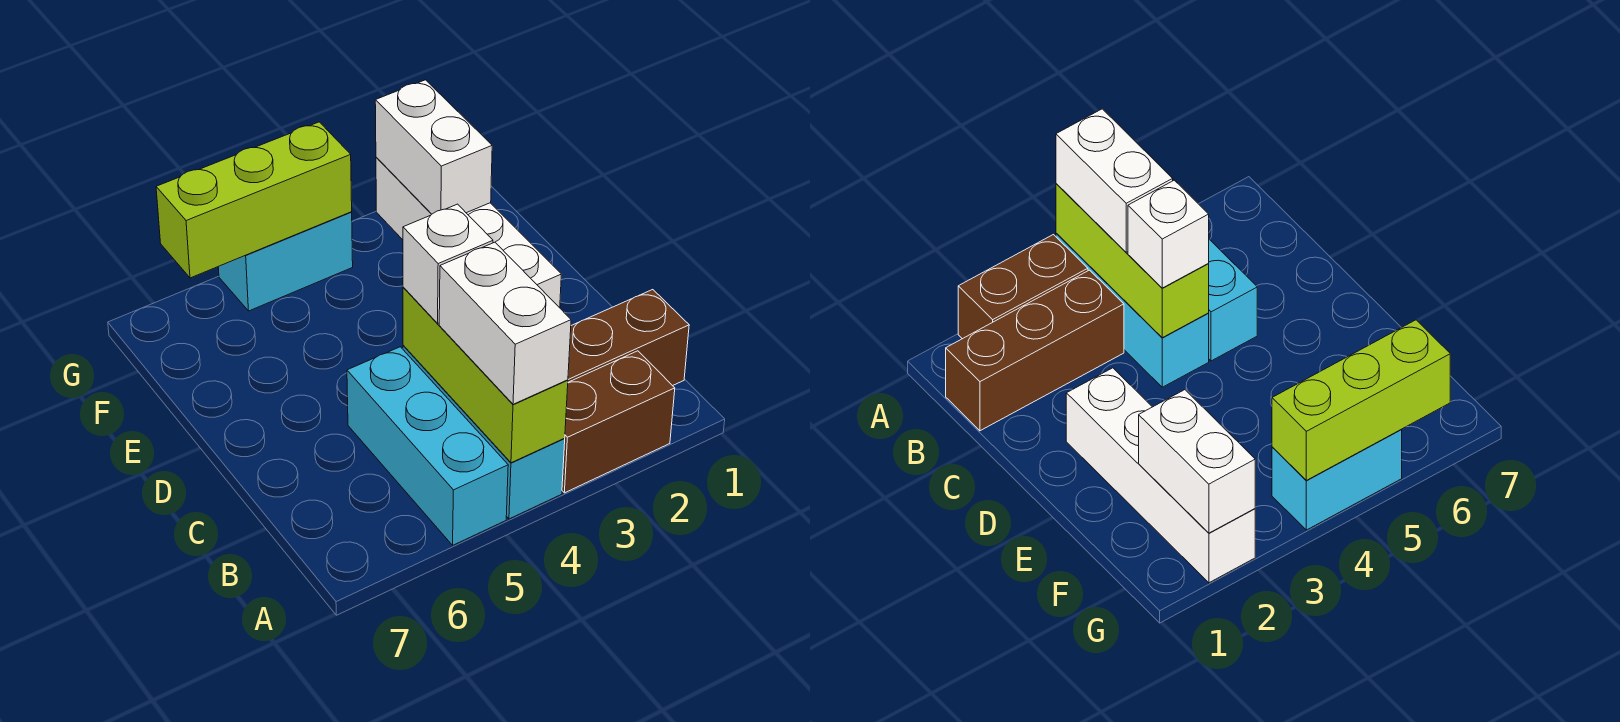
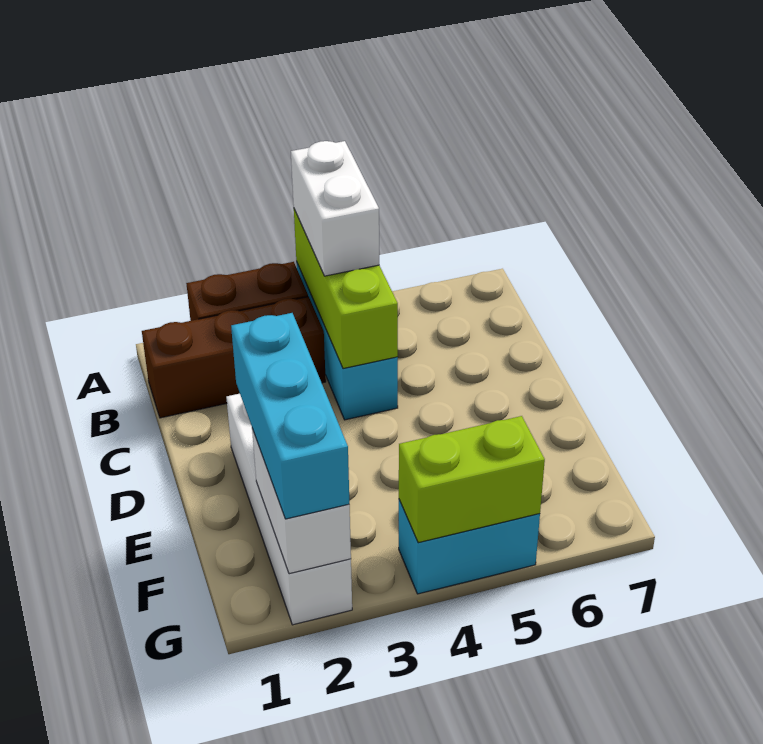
cyan brick A5:C5 level 1 -> cyan brick E2:G2 level 3
white brick C4 level 3 -> none
lime brick G4:G6 level 2 -> lime brick G4:G5 level 2

